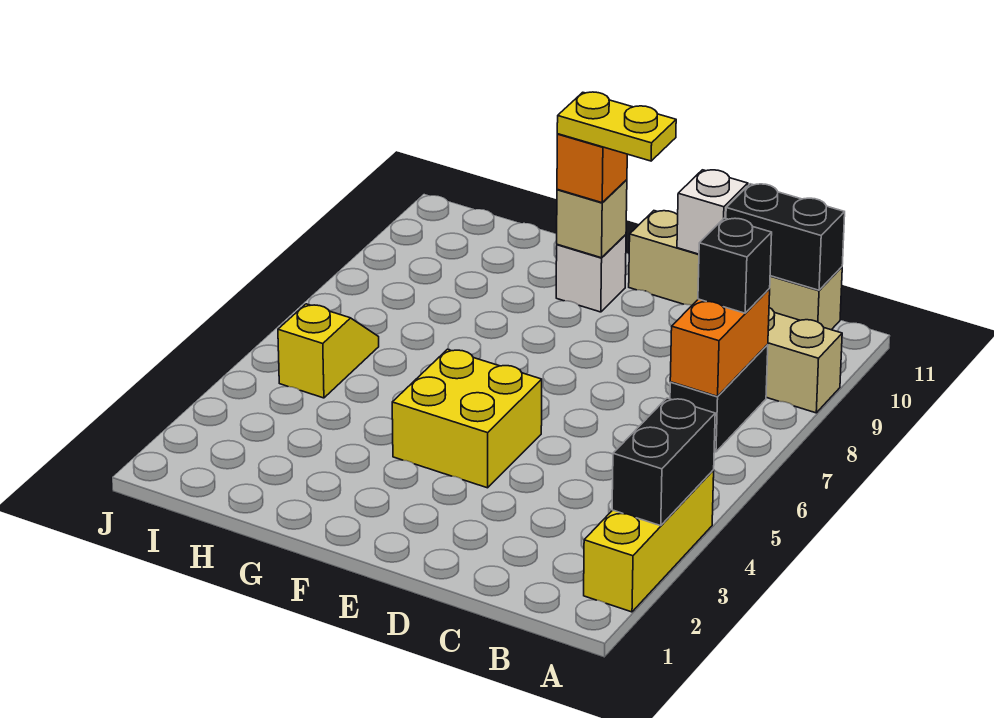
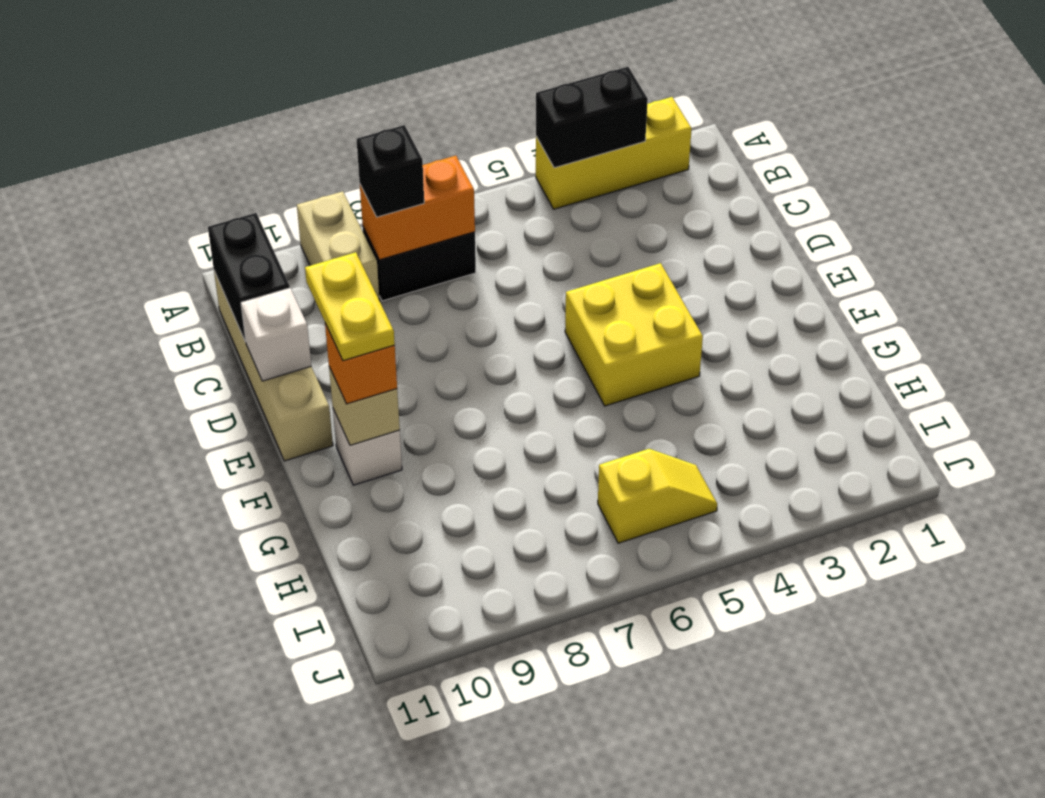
yellow slope I5:I6 level 1 top 5 -> yellow slope I5:I6 level 1 top 6

